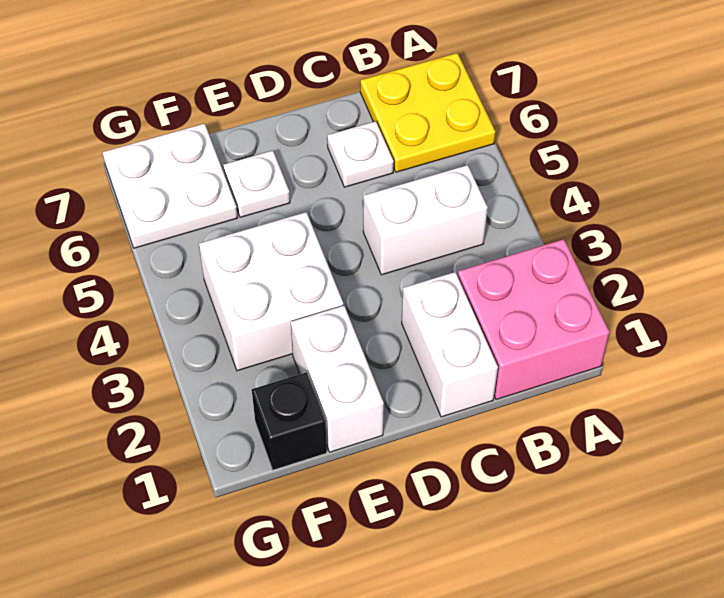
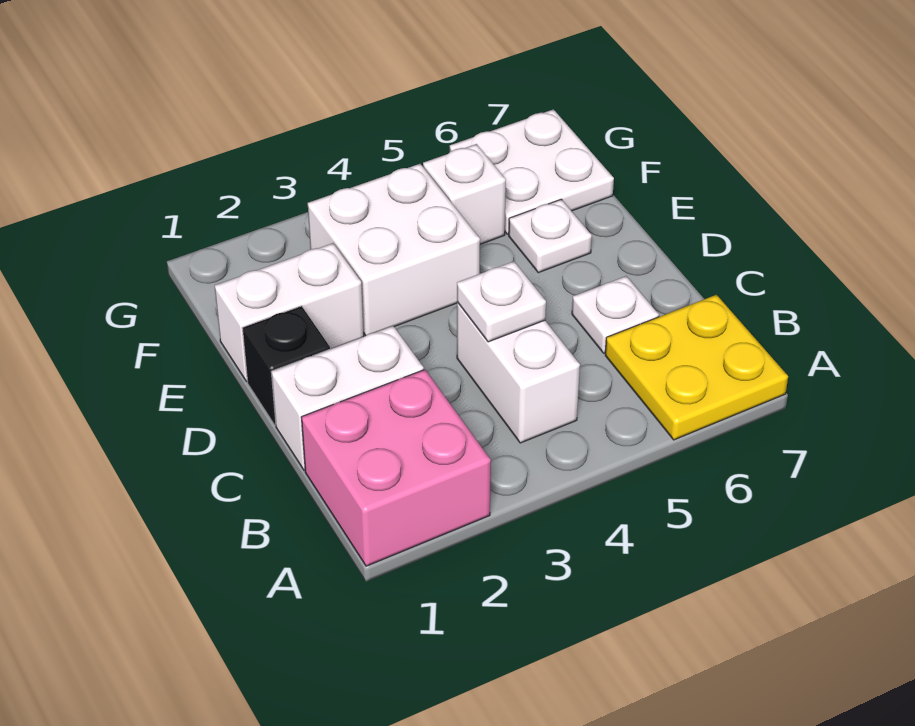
none -> white plate C4 level 2
black brick F1 level 1 -> black brick D1 level 1
none -> white brick F5 level 1

